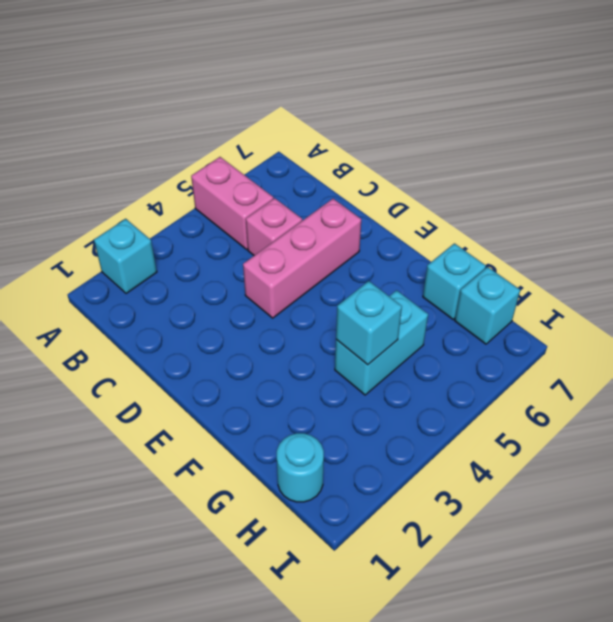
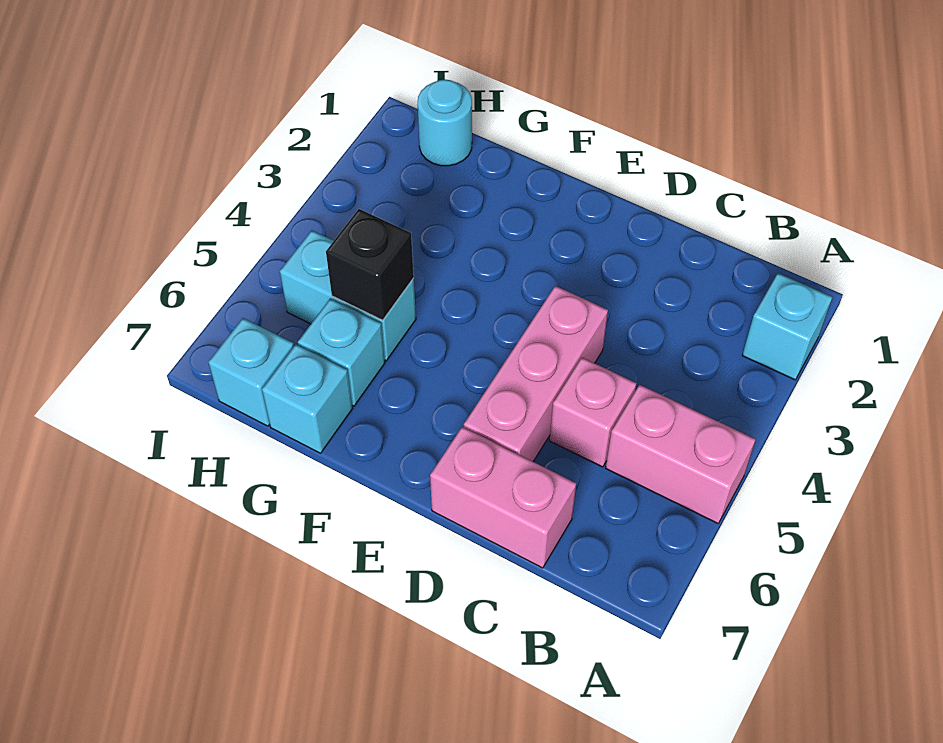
none -> pink brick C7:D7 level 1
cyan brick G4:G5 level 1 -> cyan brick G5:H5 level 1
cyan brick G4 level 2 -> cyan brick G6 level 1
none -> black brick G5 level 2

